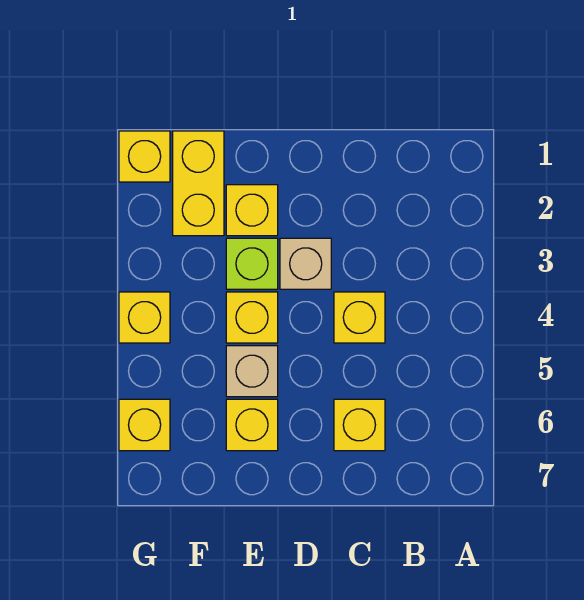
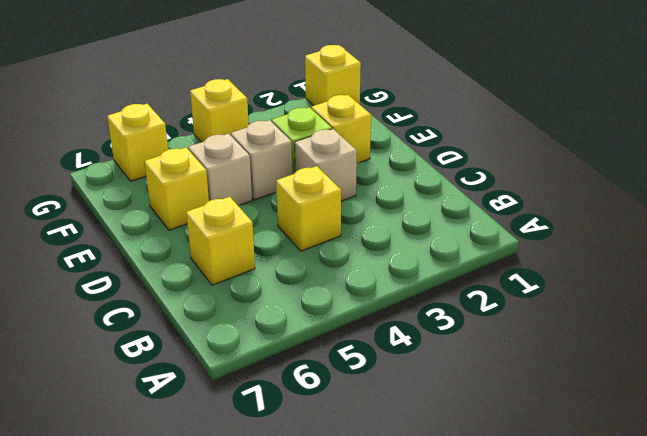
yellow brick E4 level 1 -> tan brick E4 level 1
yellow brick F1:F2 level 1 -> none

